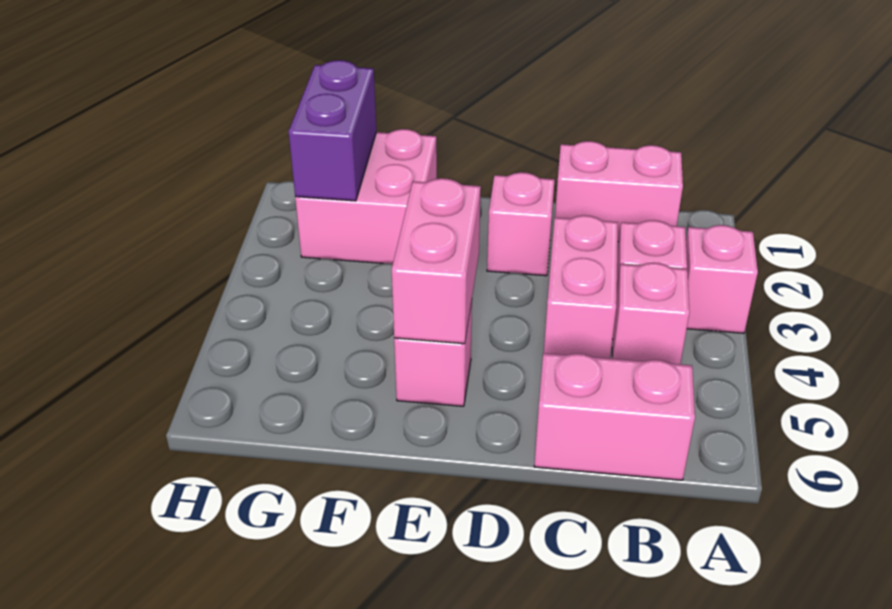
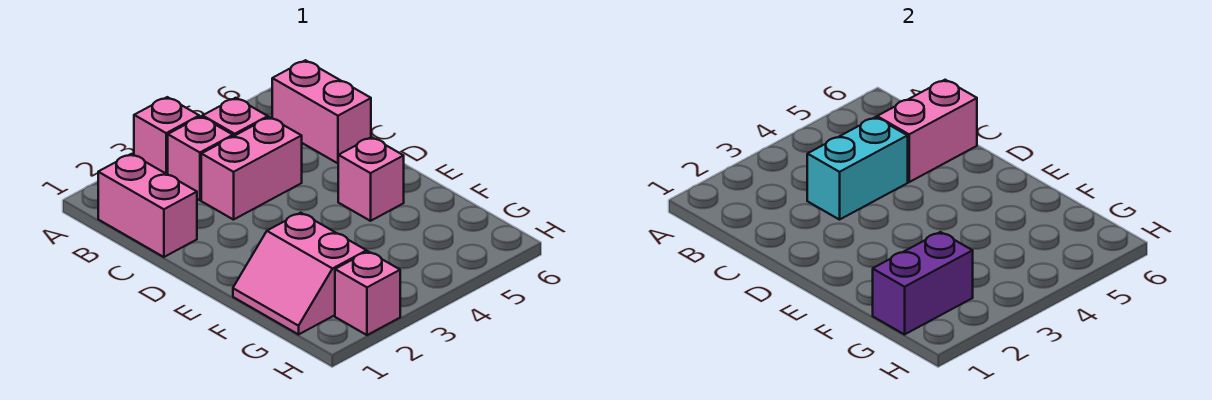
none -> cyan brick C3:C4 level 2
pink brick D2 level 1 -> pink brick H2 level 1
pink brick E4:E5 level 2 -> pink brick C5:C6 level 2
pink brick F1:G2 level 1 -> pink slope F1:G2 level 1 top 2

